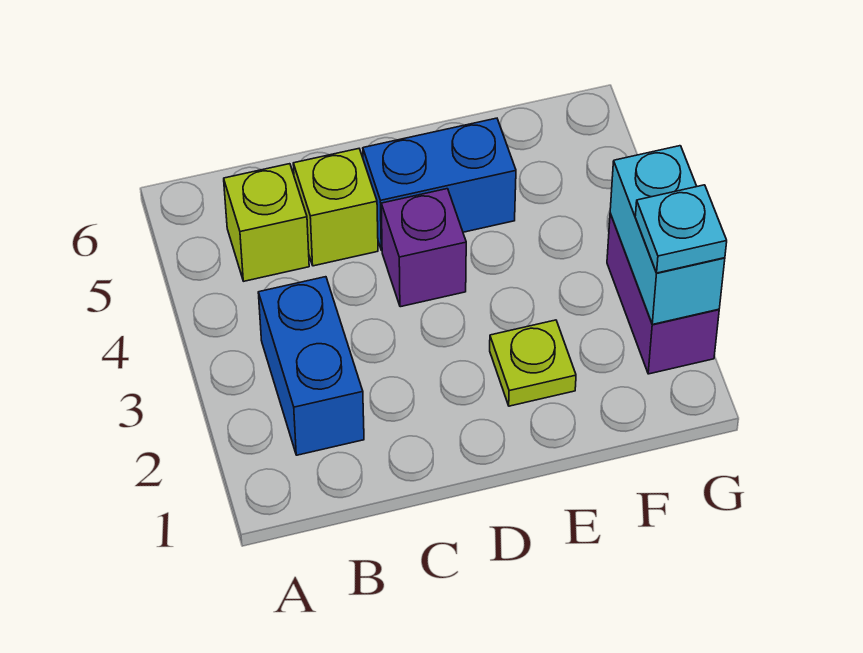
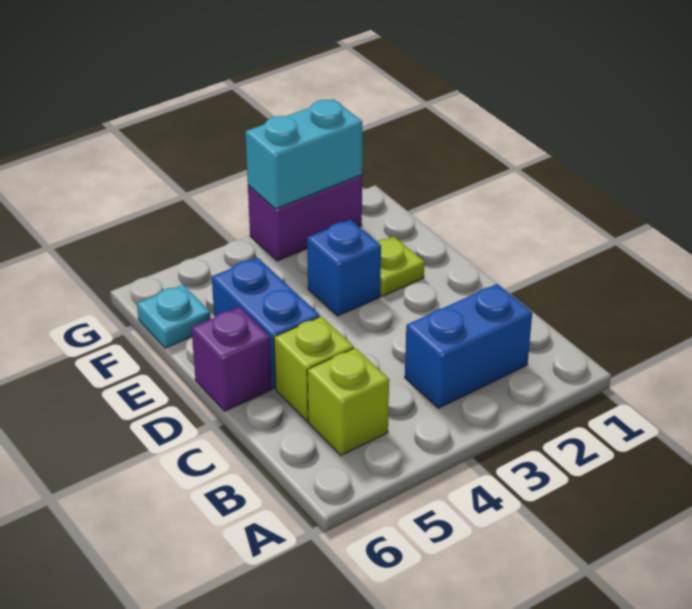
purple brick D4 level 1 -> purple brick D6 level 1
none -> blue brick E3 level 1
cyan plate G2 level 3 -> cyan plate F6 level 1

